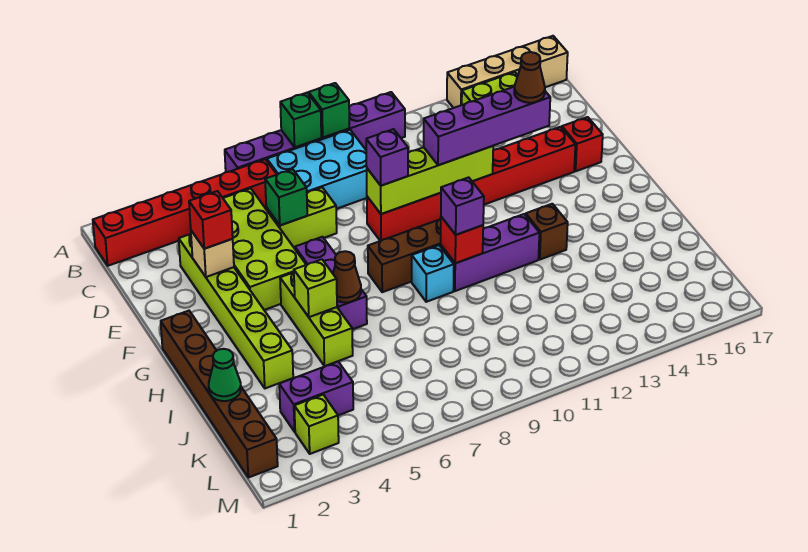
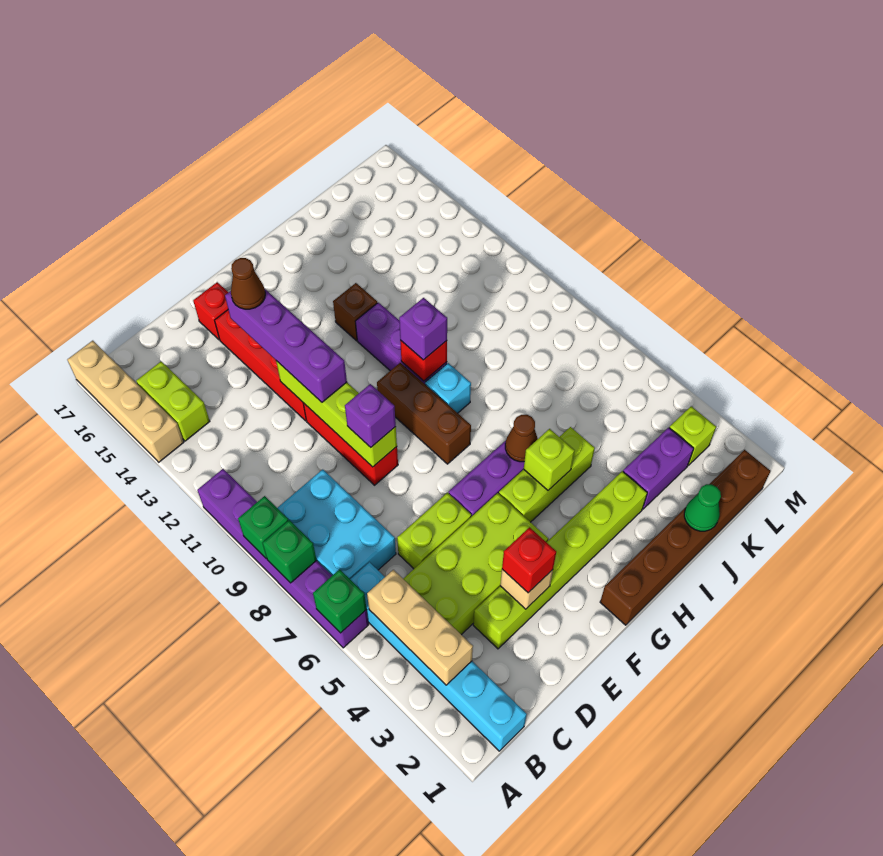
red brick B1:B6 level 1 -> cyan brick B1:B6 level 1
none -> tan brick B3:B5 level 2
lime brick D6:D7 level 1 -> lime brick D6:E6 level 1
green brick D6 level 2 -> green brick A6 level 2
purple brick K3:K4 level 1 -> purple brick J3:K3 level 1

